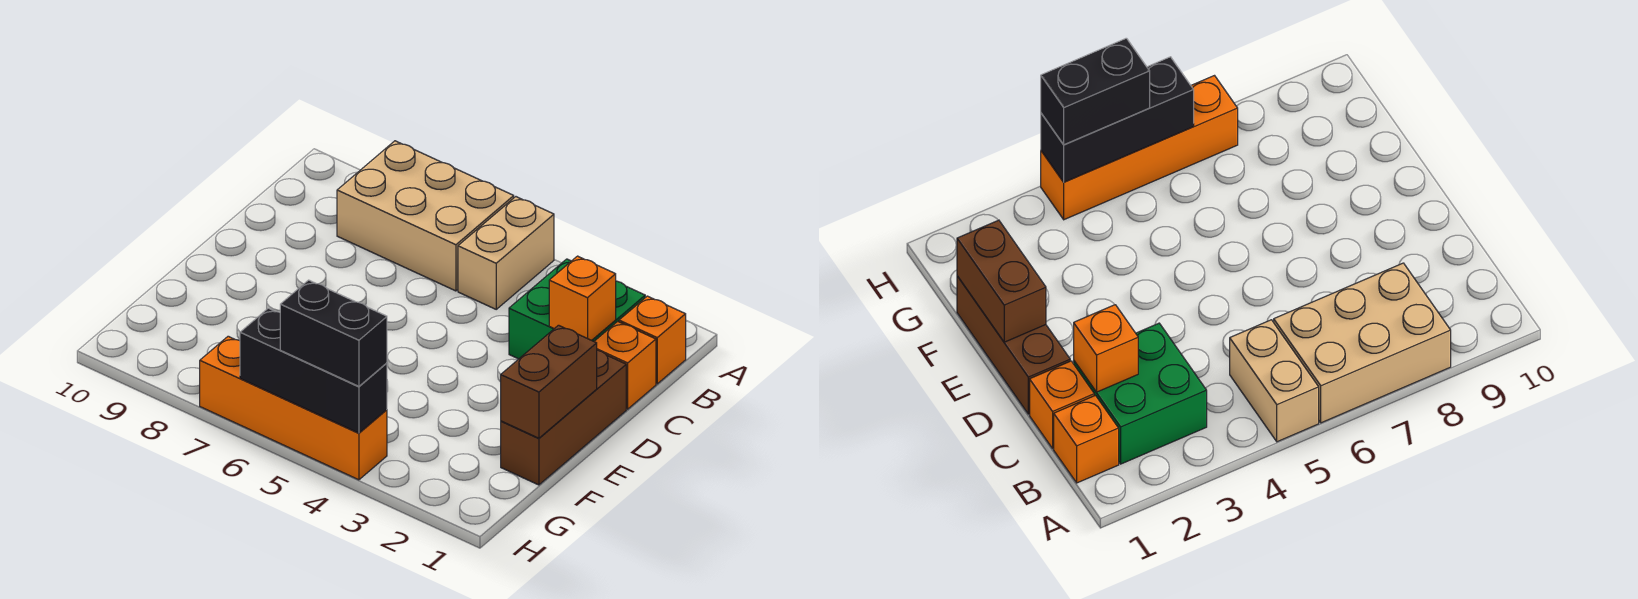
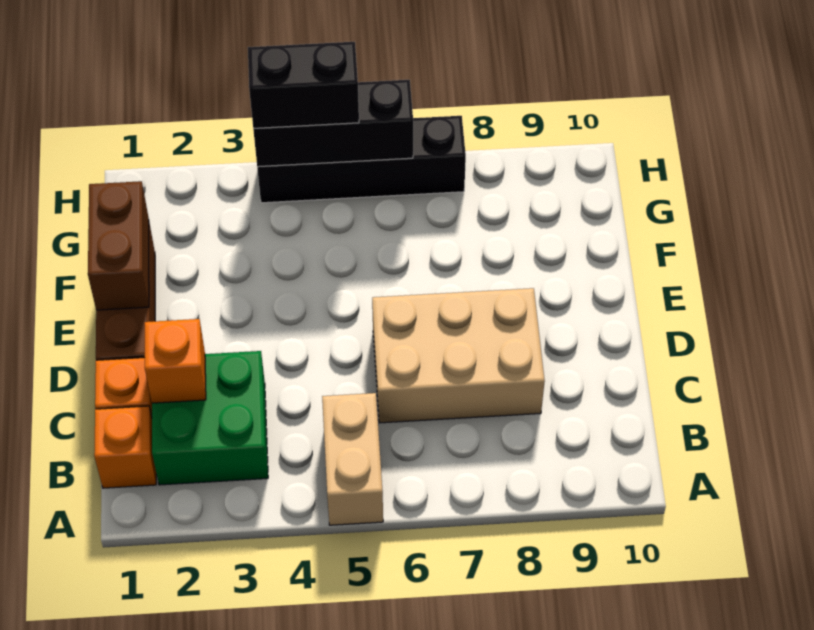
tan brick A6:B8 level 1 -> tan brick C6:D8 level 1
orange brick H4:H7 level 1 -> black brick H4:H7 level 1

